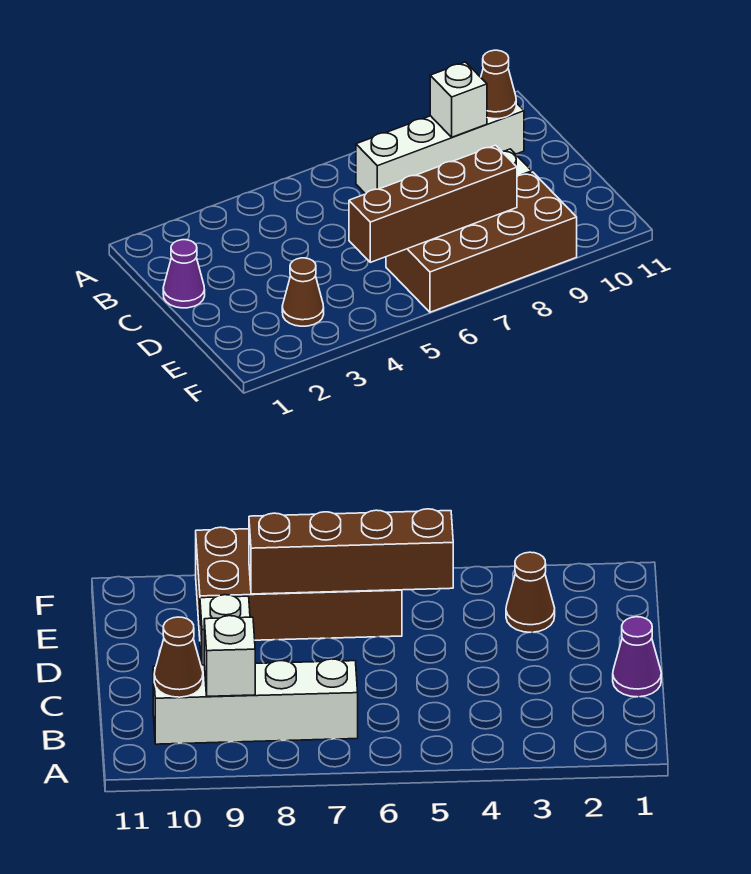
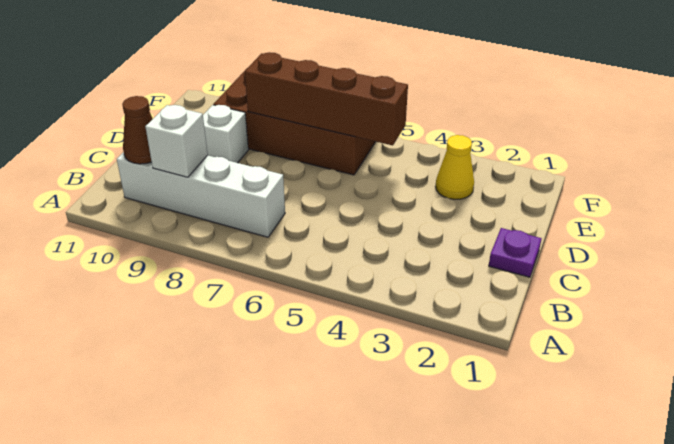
purple cone C1 level 1 -> purple plate C1 level 1
brown cone E3 level 1 -> yellow cone E3 level 1

